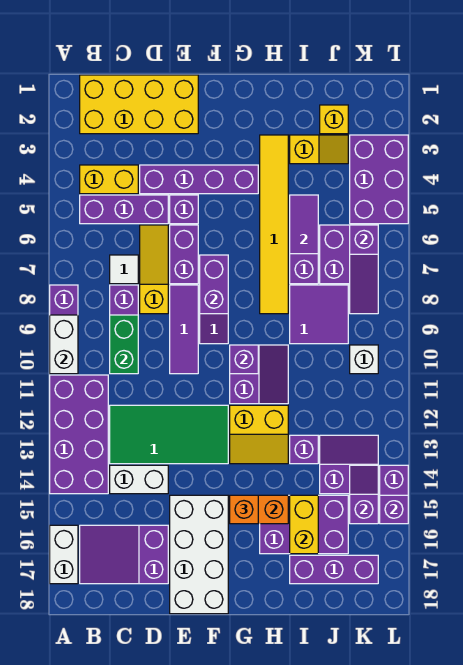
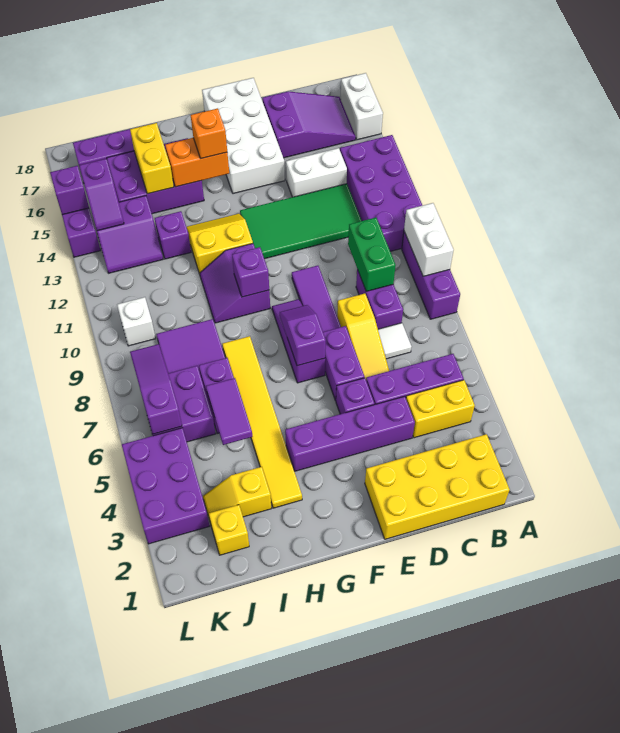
purple brick F7:F8 level 2 -> purple slope F7:F8 level 2 top 7

